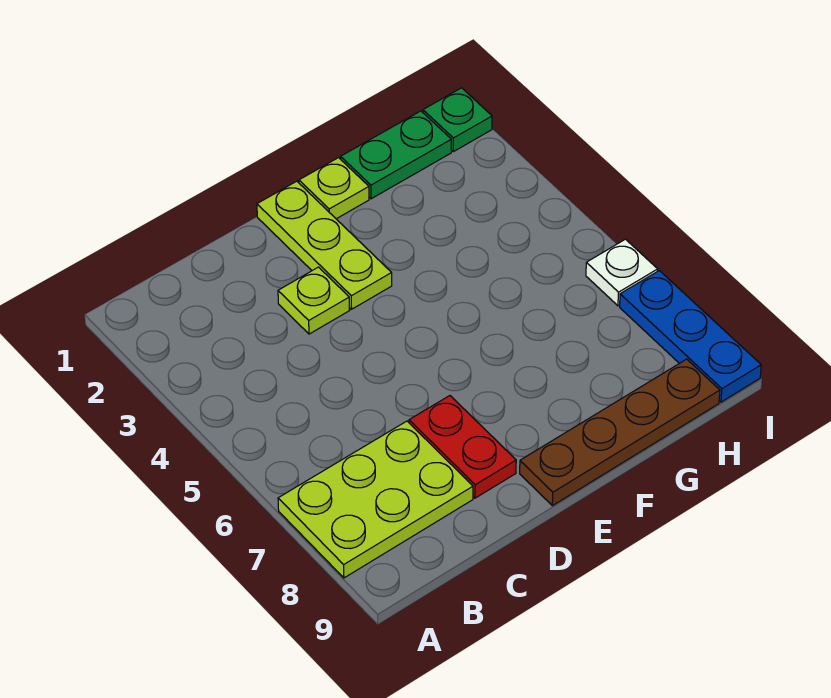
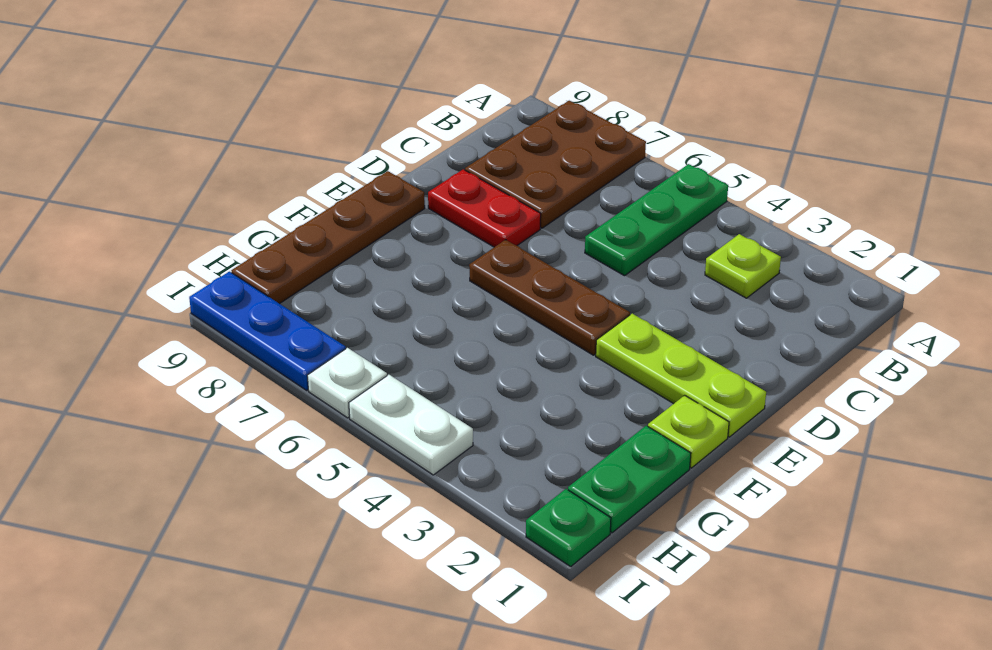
none -> green plate A5:C5 level 1
lime plate A7:C8 level 1 -> brown plate A7:C8 level 1
lime plate D3 level 1 -> lime plate B3 level 1
none -> brown plate E4:E6 level 1
none -> white plate I4:I5 level 1

